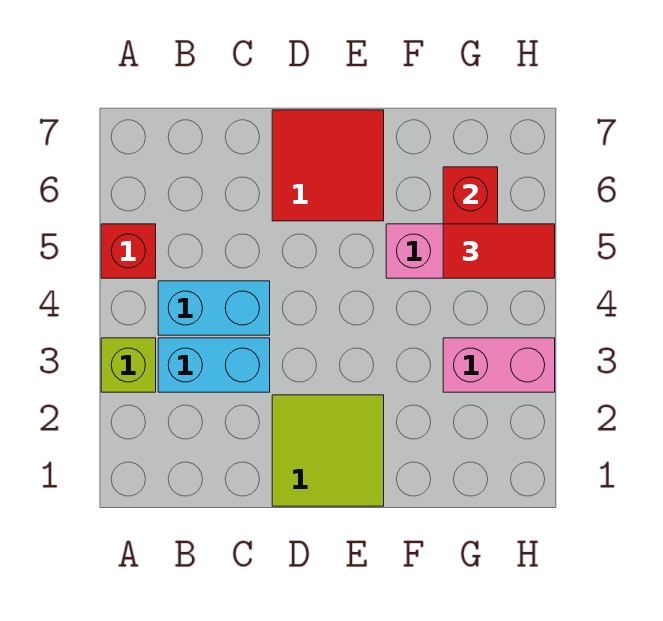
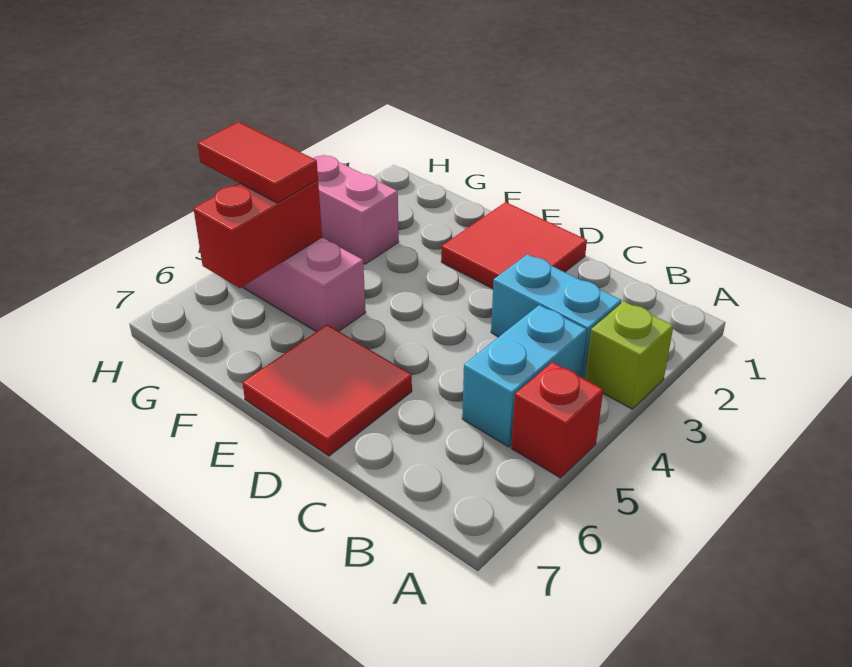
cyan brick B4:C4 level 1 -> cyan brick B4:B5 level 1
lime tile D1:E2 level 1 -> red tile D1:E2 level 1

